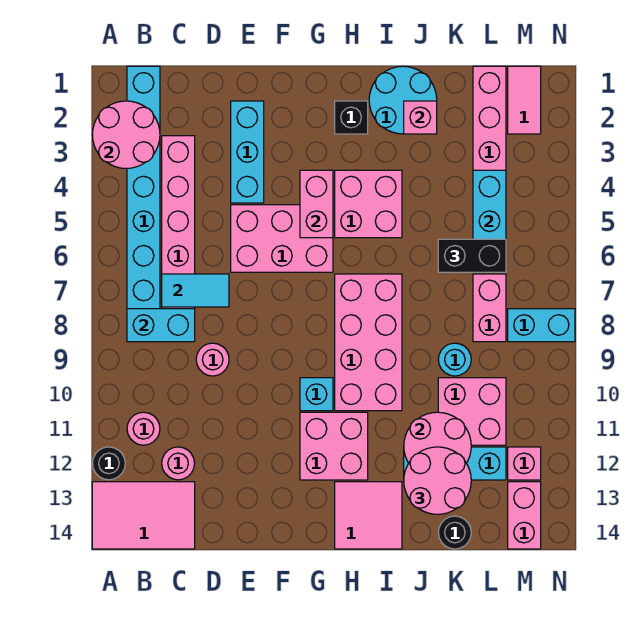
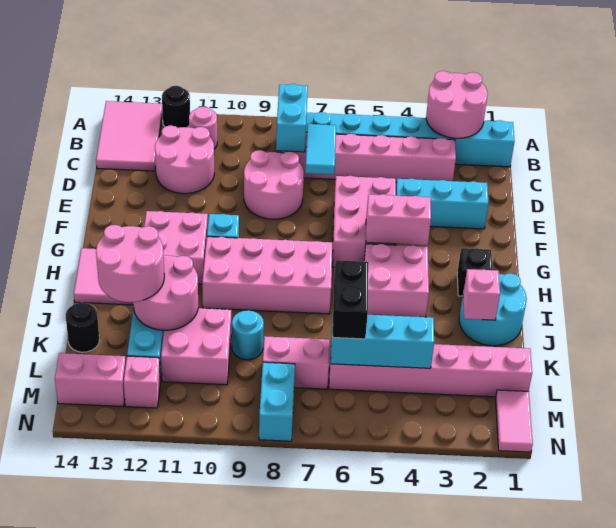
pink round brick C12 level 1 -> pink round brick C11:D12 level 1
pink round brick D9 level 1 -> pink round brick D8:E9 level 1
pink tile M1:M2 level 1 -> pink tile M1:N1 level 1

